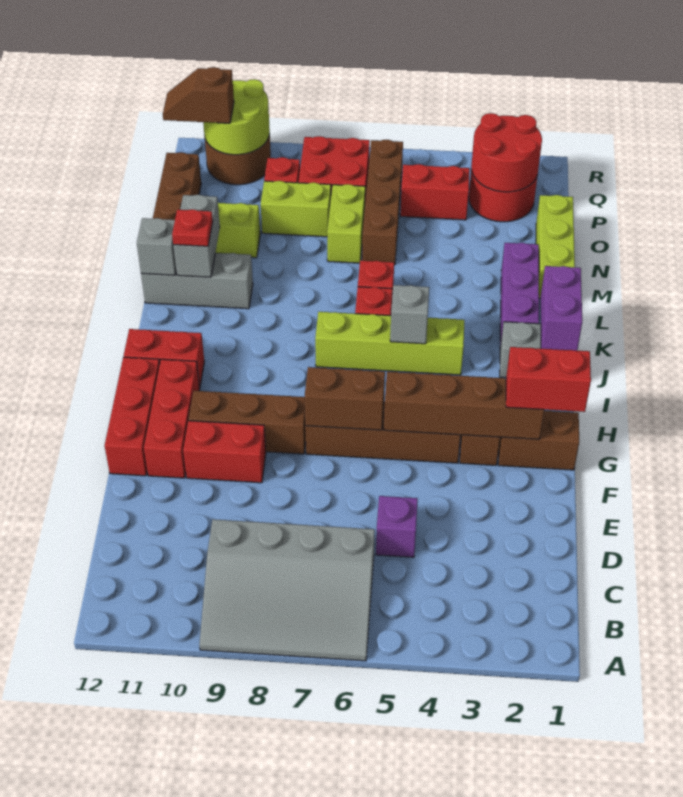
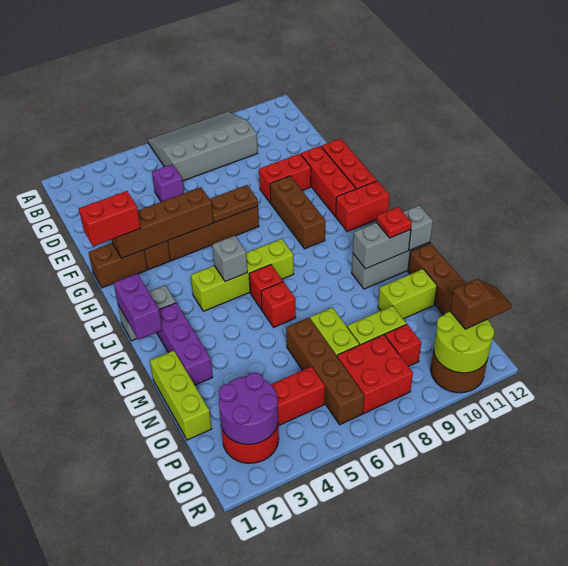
brown brick G6:G7 level 2 -> brown plate G6:G7 level 2
brown brick G8:G10 level 1 -> brown brick G9:I9 level 1
grey brick L11:M11 level 2 -> grey brick L10:L11 level 2
red round brick P2:Q3 level 2 -> purple round brick P2:Q3 level 2

